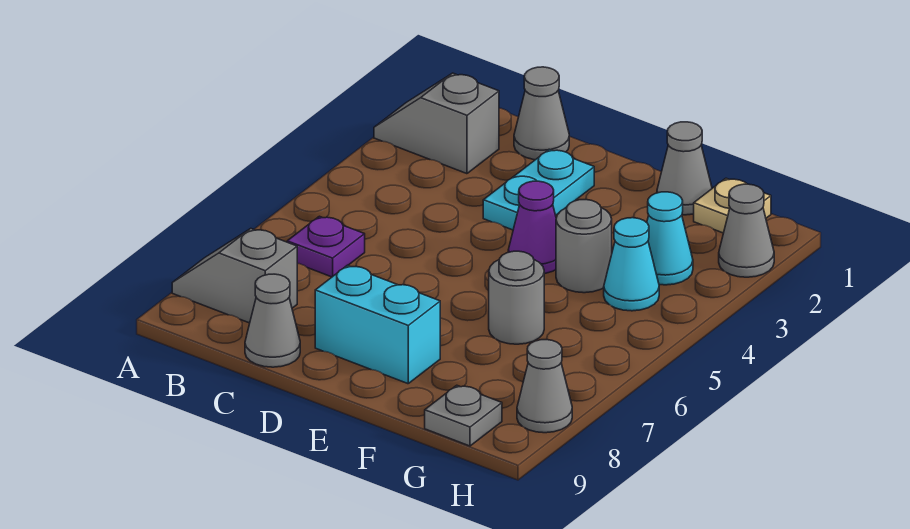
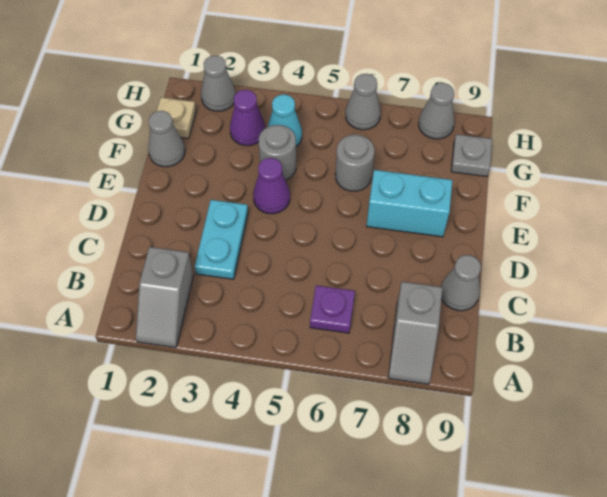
grey cone C1 level 1 -> grey cone H6 level 1
cyan plate D2:D3 level 1 -> cyan plate C3:D3 level 1
cyan brick D8:E8 level 1 -> cyan brick E7:E8 level 1
cyan cone G3 level 1 -> purple cone G3 level 1

